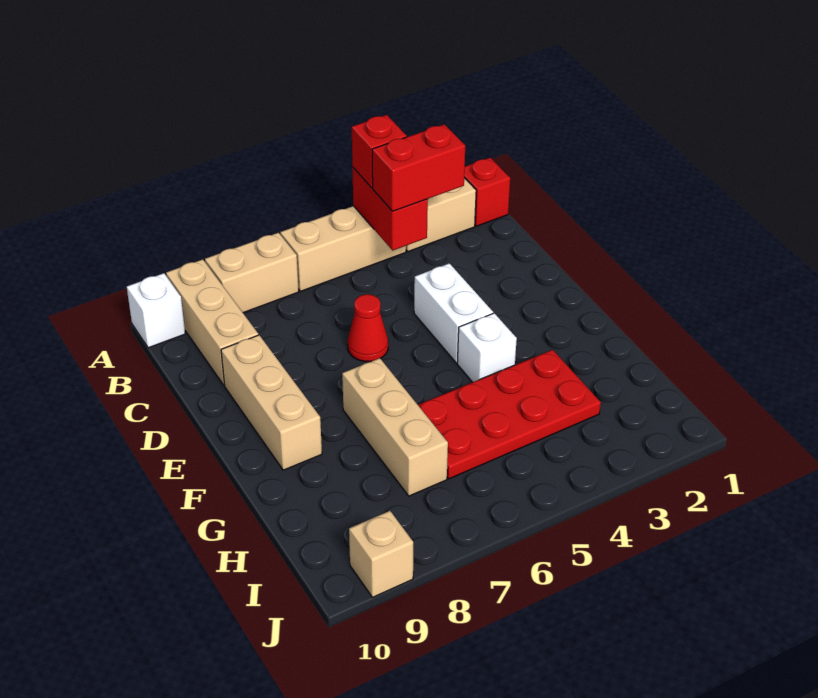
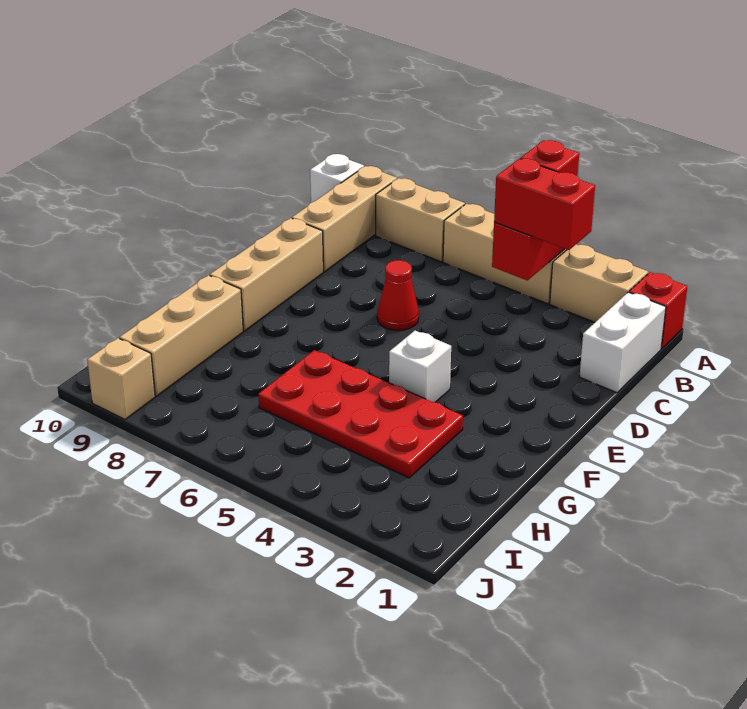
white brick D4:E4 level 1 -> white brick B1:C1 level 1
tan brick F7:H7 level 1 -> tan brick G9:I9 level 1

